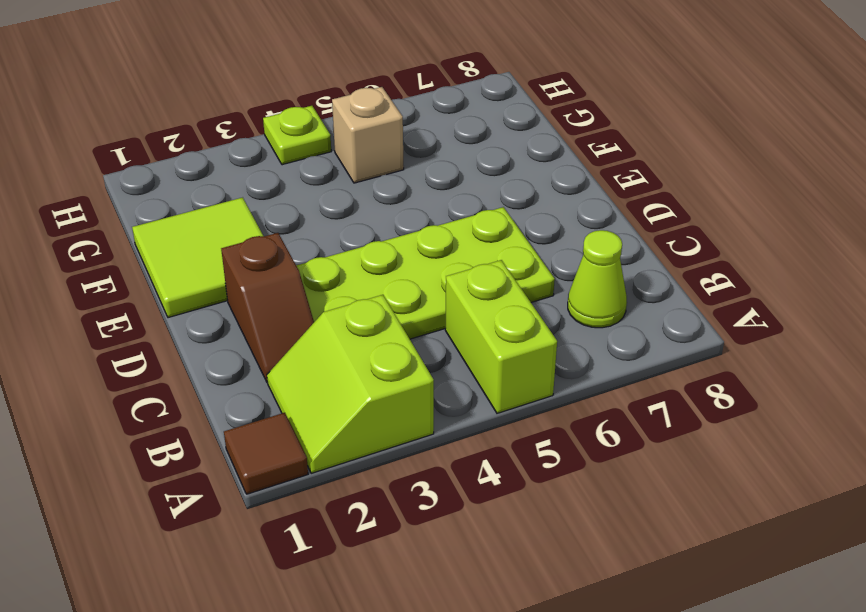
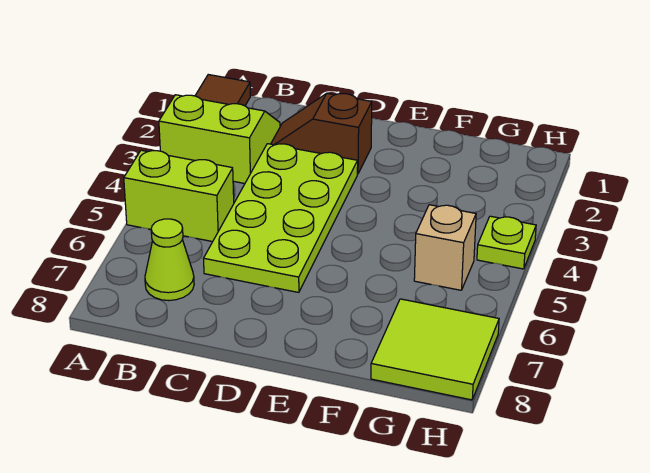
lime tile E1:F2 level 1 -> lime tile G7:H8 level 1

